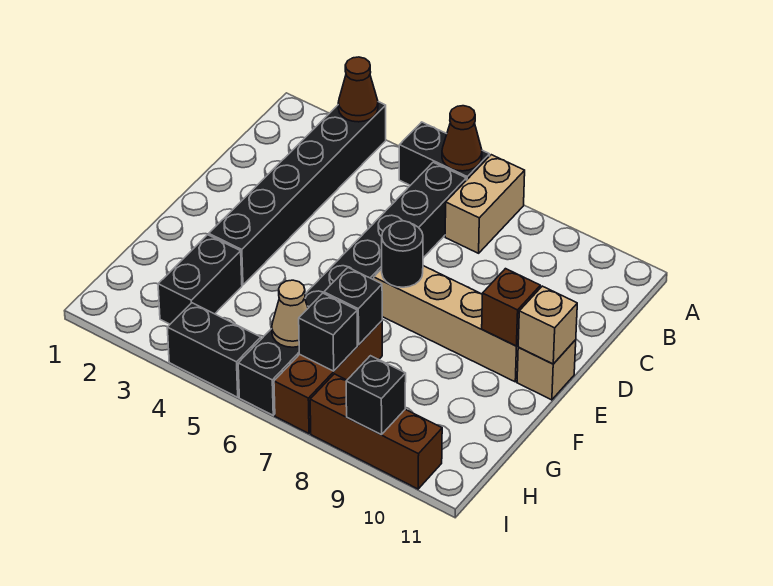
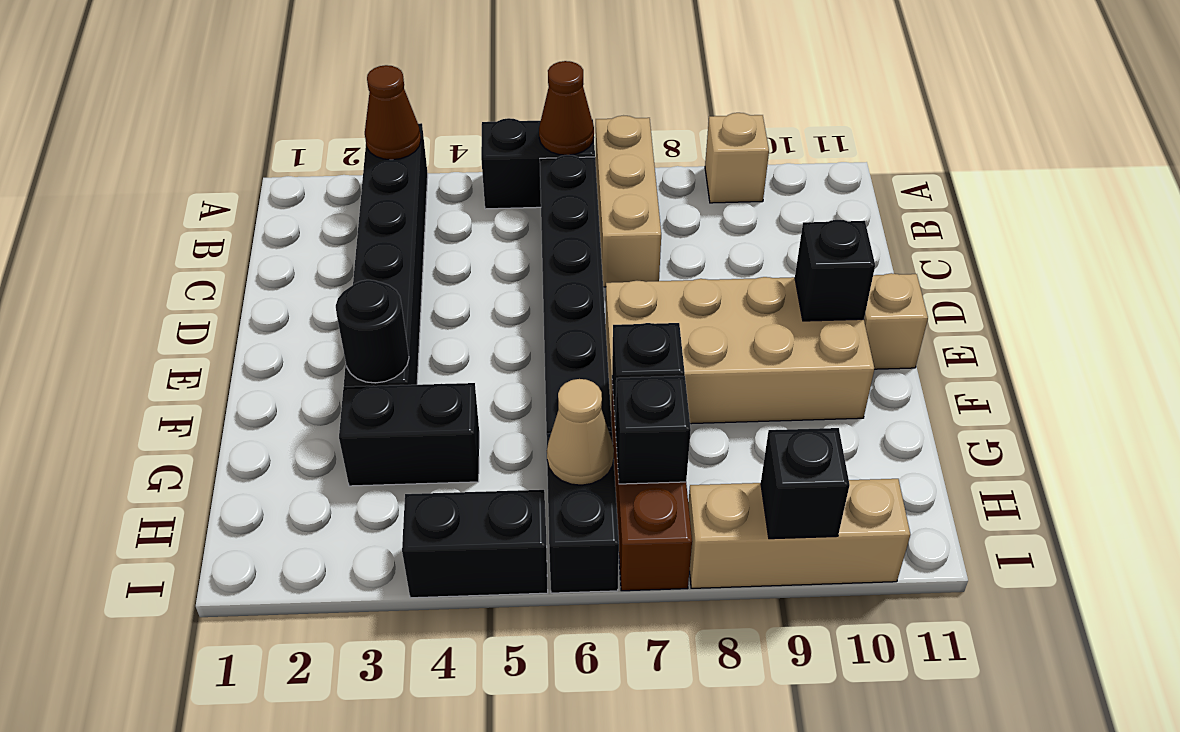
tan brick A7:B7 level 1 -> tan brick A7:C7 level 1
tan brick E7:E10 level 1 -> tan brick E7:F10 level 1
black round brick E7 level 2 -> black round brick F3 level 2
brown brick E10 level 2 -> black brick E10 level 2
tan brick E11 level 2 -> tan brick A9 level 1
black brick G3:H3 level 1 -> black brick G3:G4 level 1
brown brick I8:I10 level 1 -> tan brick I8:I10 level 1

